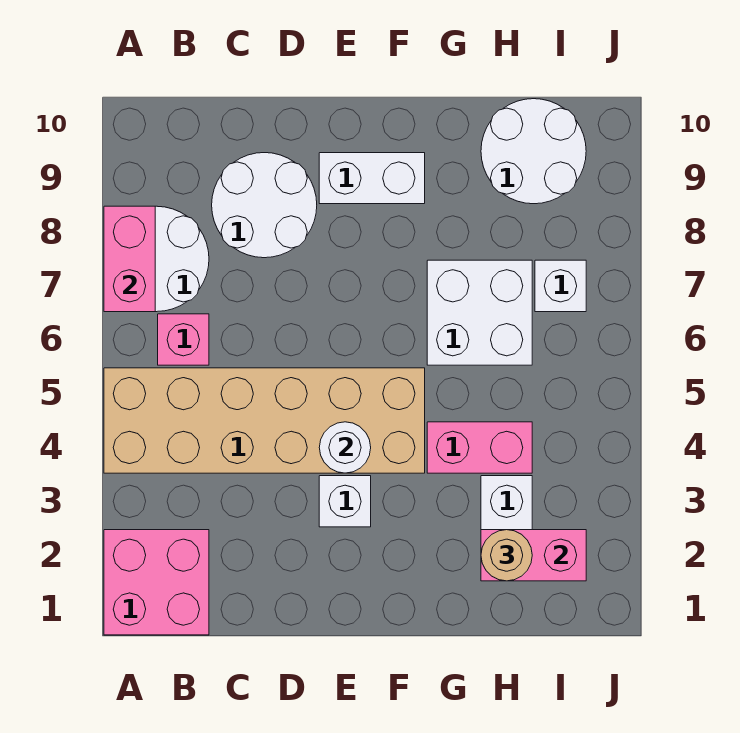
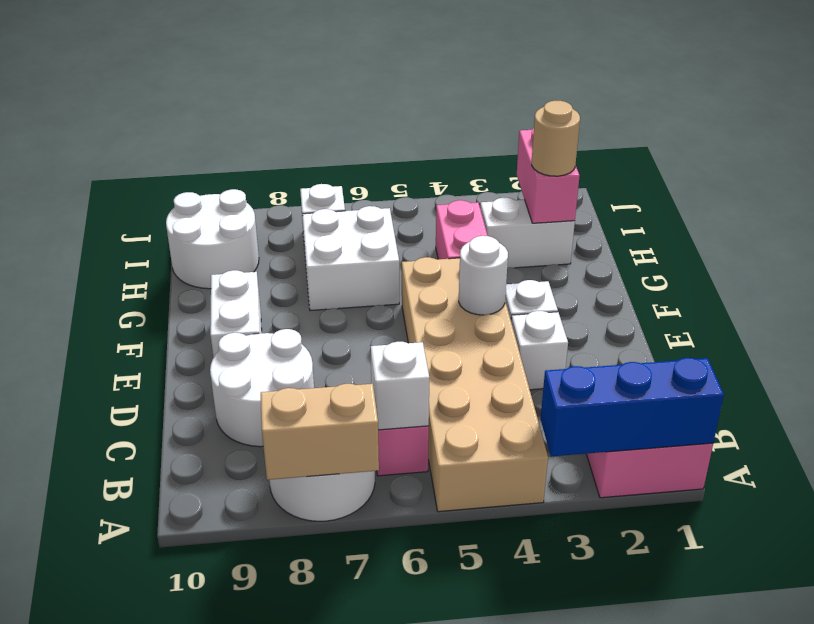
none -> blue brick A1:A3 level 2
pink brick A7:A8 level 2 -> tan brick A7:A8 level 2
none -> white brick B6 level 2
none -> white brick D3 level 1

